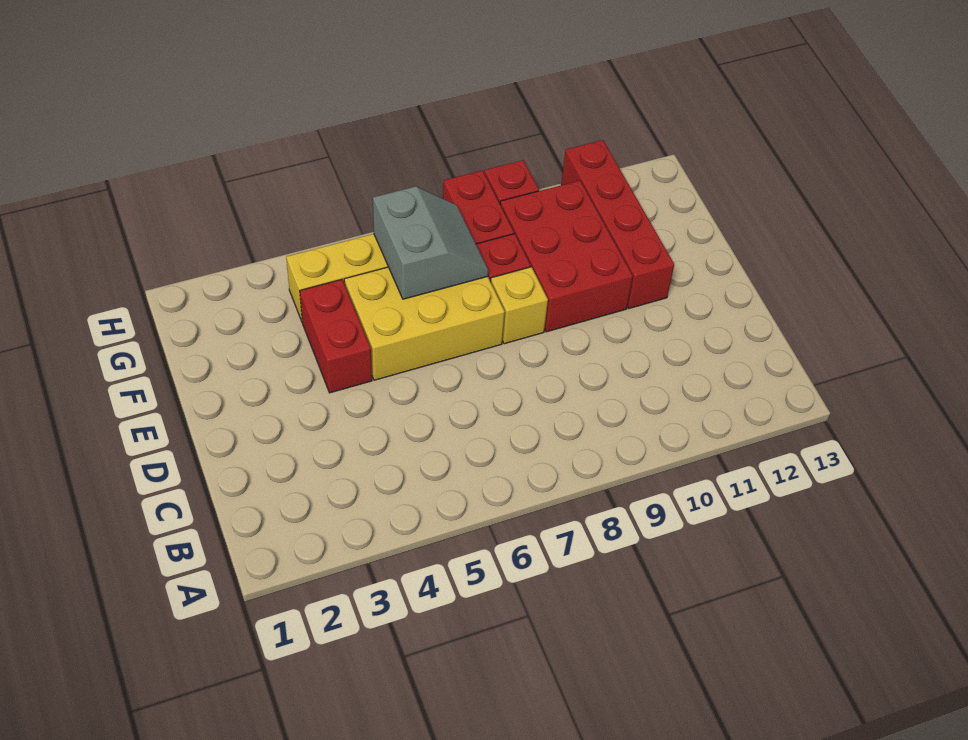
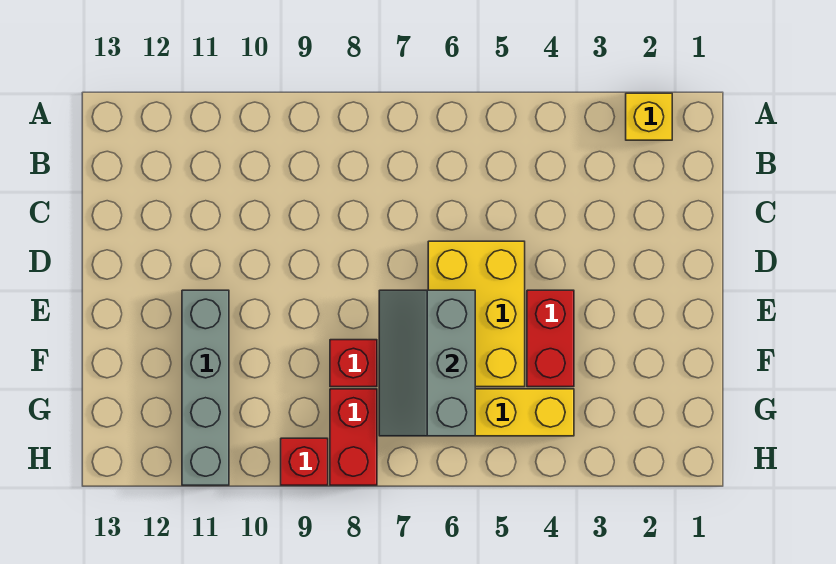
yellow brick E5:F7 level 1 -> yellow brick D5:F6 level 1
yellow brick E8 level 1 -> yellow brick A2 level 1
red brick E9:G10 level 1 -> none
red brick E11:H11 level 1 -> grey brick E11:H11 level 1
grey slope F6:G7 level 2 top 6 -> grey slope E6:G7 level 2 top 6

